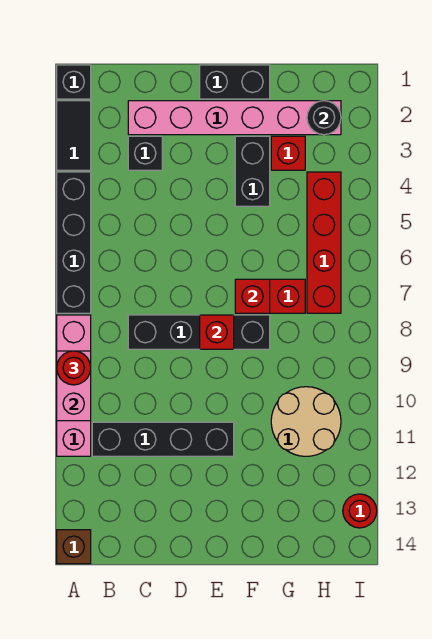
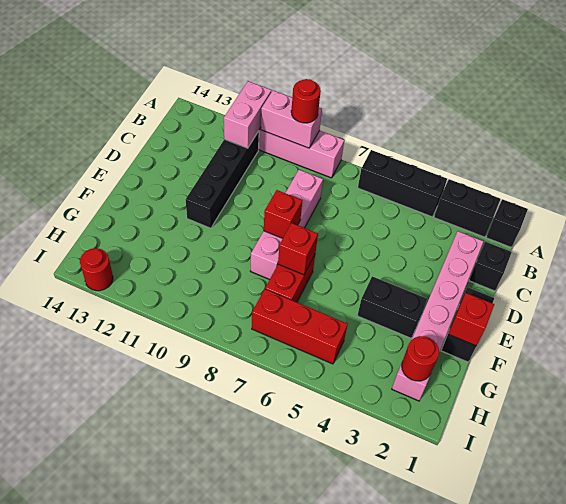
black tile A2:A3 level 1 -> black brick A2:A3 level 1
black brick A4:A7 level 1 -> black brick A4:A6 level 1
none -> pink brick A11:B11 level 2
brown brick A14 level 1 -> none
black brick C3 level 1 -> black brick C1 level 1
black brick C8:F8 level 1 -> pink brick C8:F8 level 1
red brick G3 level 1 -> red brick F1 level 2
tan round brick G10:H11 level 1 -> none
black round brick H2 level 2 -> red round brick H2 level 2
red brick H4:H7 level 1 -> red brick H5:H7 level 1

